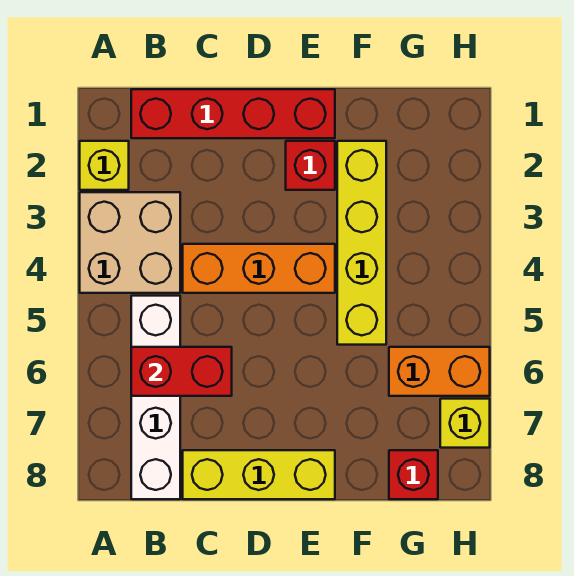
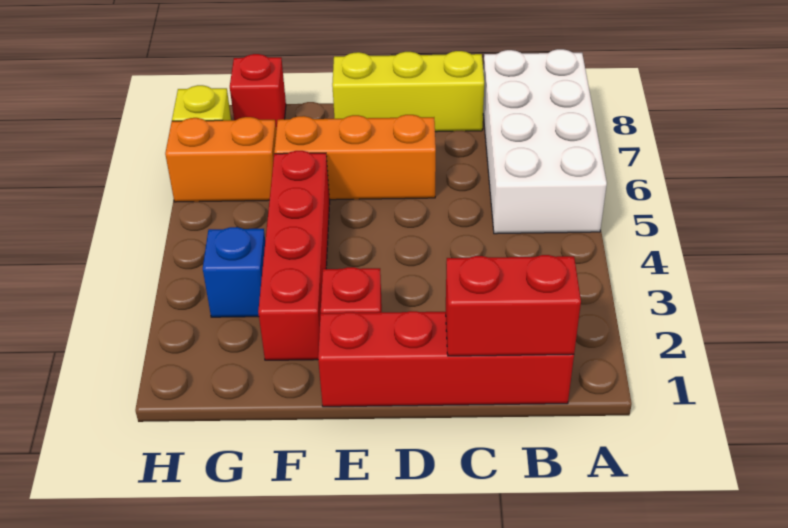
yellow brick A2 level 1 -> none
tan brick A3:B4 level 1 -> none
white brick B5:B8 level 1 -> white brick A5:B8 level 1
red brick B6:C6 level 2 -> red brick B1:C1 level 2
orange brick C4:E4 level 1 -> orange brick D6:F6 level 1
yellow brick F2:F5 level 1 -> red brick F2:F5 level 1
none -> blue brick G3 level 1

